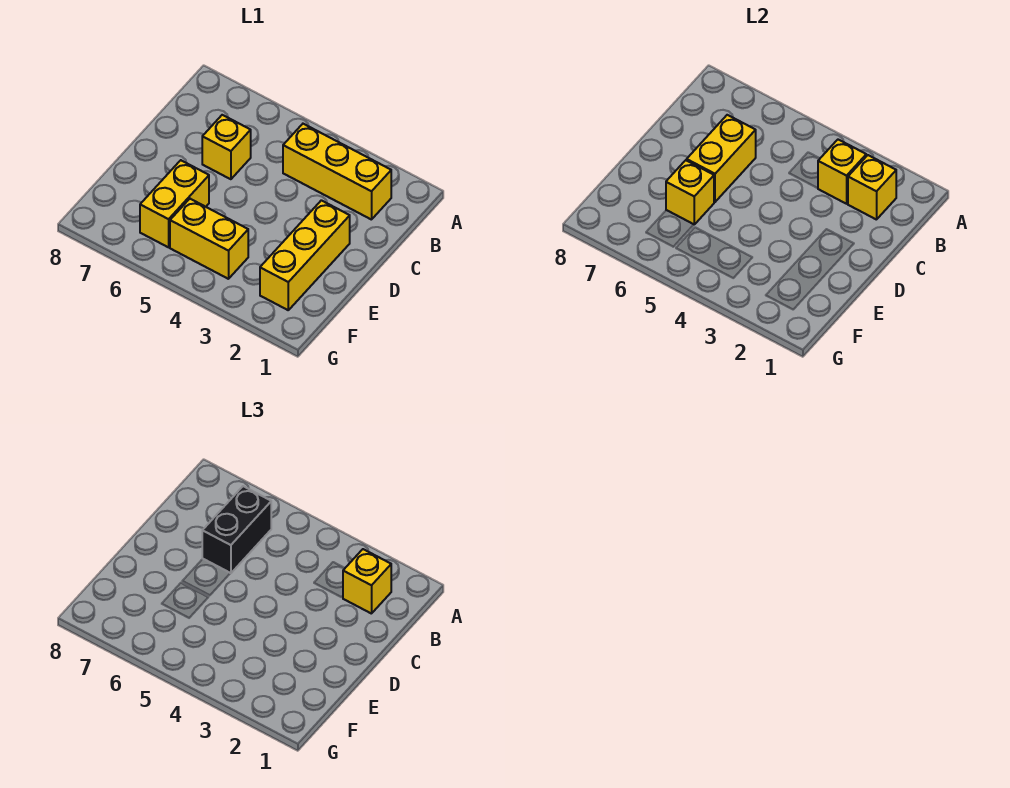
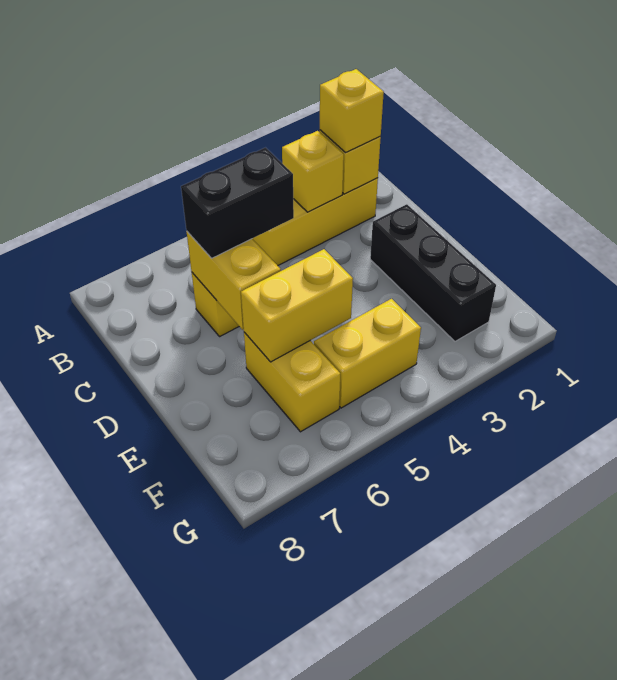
black brick B6:C6 level 3 -> black brick C5:C6 level 3
yellow brick D2:F2 level 1 -> black brick D2:F2 level 1
yellow brick E6 level 2 -> yellow brick E5:E6 level 2

